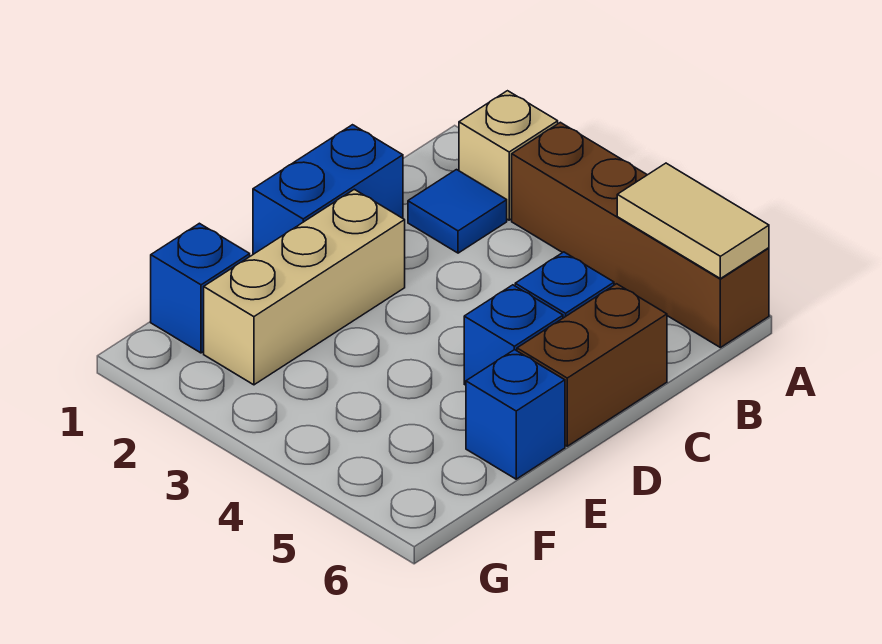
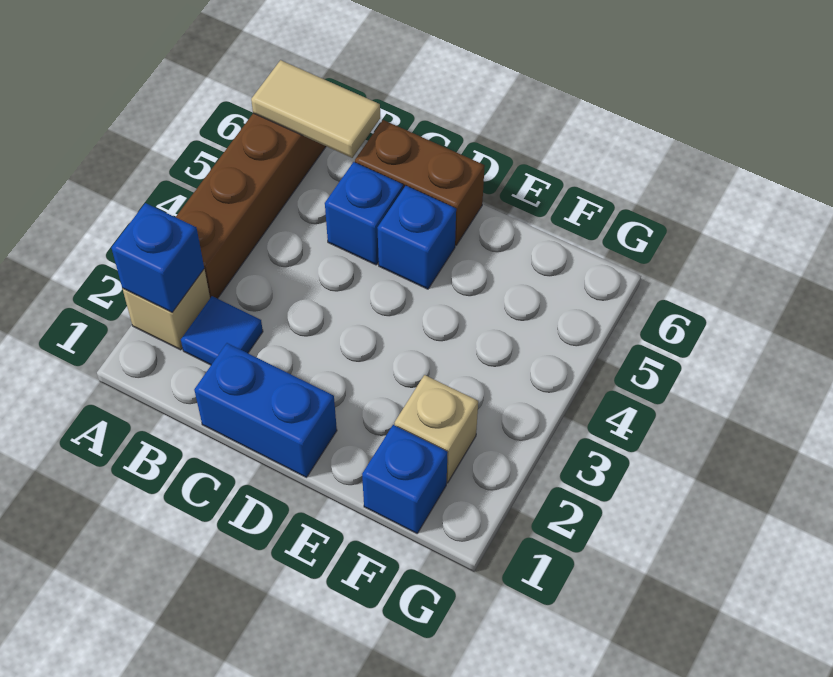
tan tile A5:A6 level 2 -> tan tile A6:B6 level 2
tan brick D2:F2 level 1 -> tan brick F2 level 1
blue brick E6 level 1 -> blue brick A2 level 2

